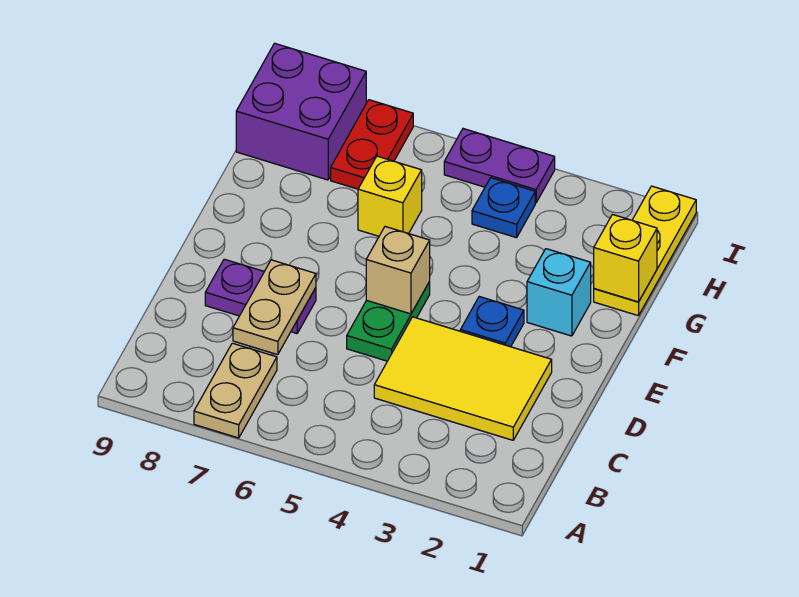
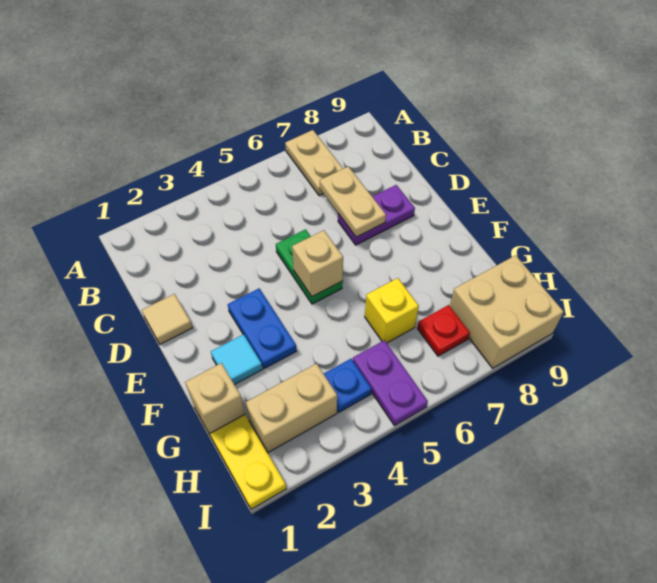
yellow tile C2:D4 level 1 -> none
none -> tan tile D1 level 1
blue plate E3 level 1 -> blue plate E3:F3 level 1
cyan brick F2 level 1 -> cyan tile F2 level 1
yellow brick G1 level 2 -> tan brick G1 level 2
none -> tan brick H2:H3 level 1
red plate H7:I7 level 1 -> red plate H7 level 1
purple brick H8:I9 level 1 -> tan brick H8:I9 level 1
purple plate I4:I5 level 1 -> purple plate H5:I5 level 1

